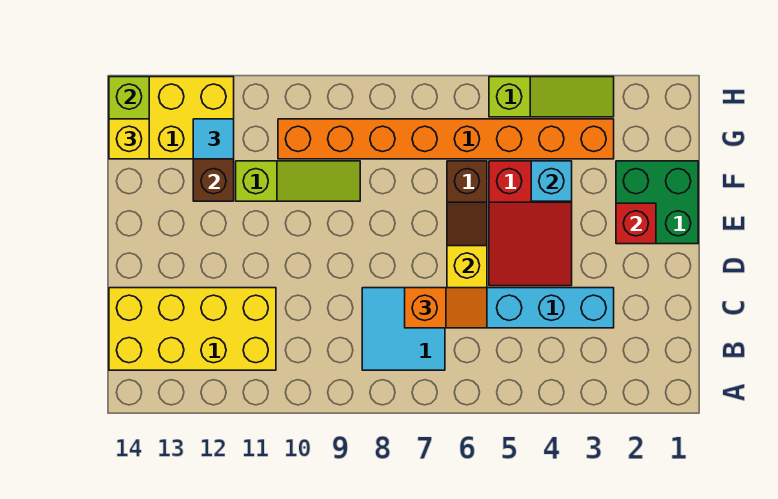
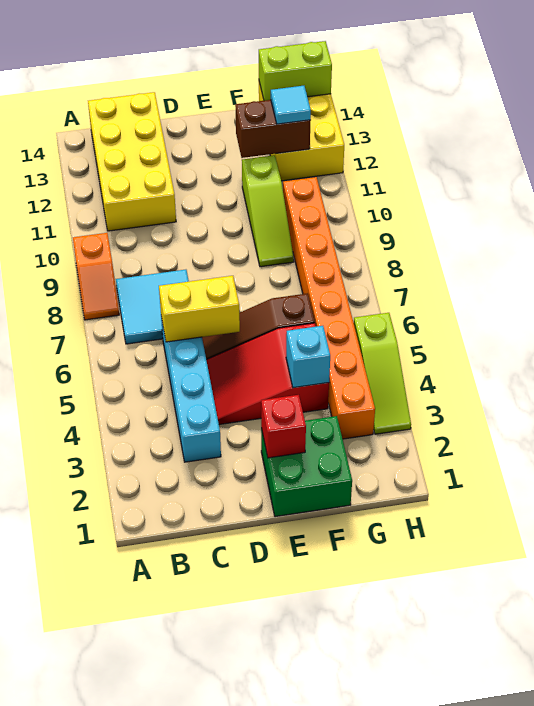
orange slope C6:C7 level 3 top 7 -> orange slope A8:A9 level 1 top 9
yellow brick G14 level 3 -> none

